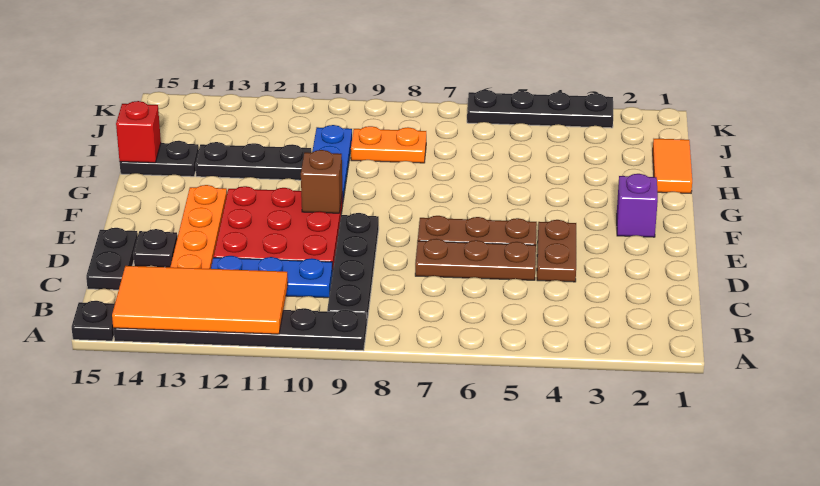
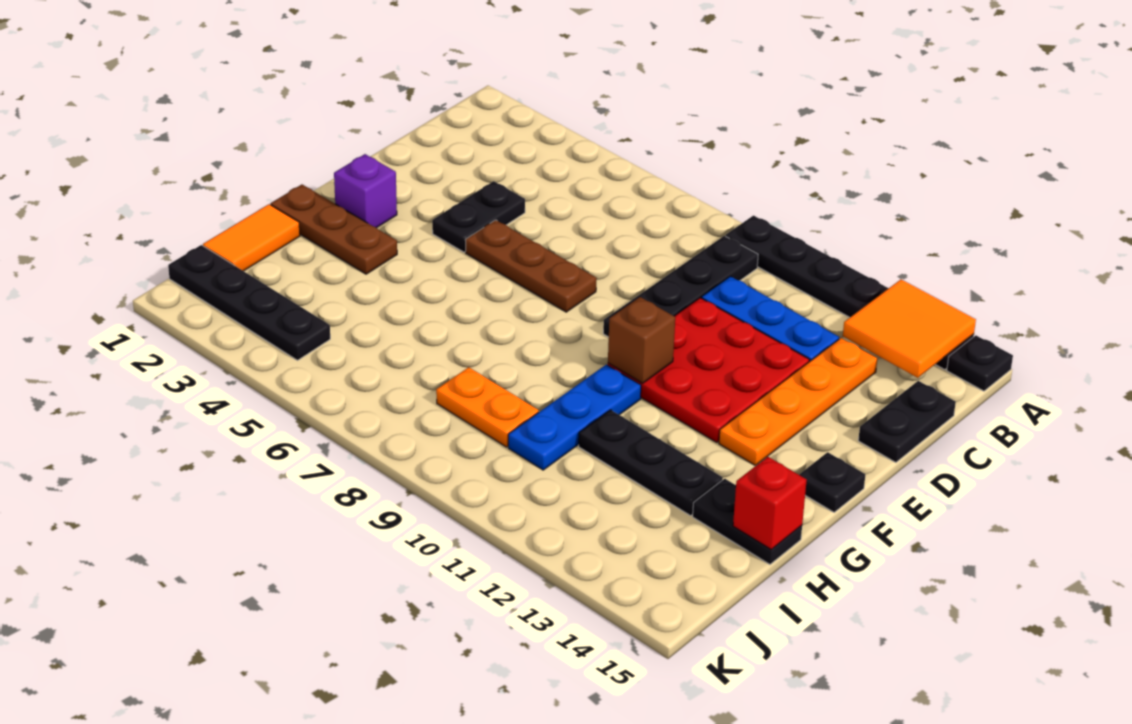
orange tile A11:B14 level 2 -> orange tile A13:B14 level 2
brown plate D4:E4 level 1 -> black plate D4:E4 level 1
brown plate D5:D7 level 1 -> brown plate G1:G3 level 1
black plate D14 level 1 -> black plate F15 level 1
black plate K3:K6 level 1 -> black plate J1:J4 level 1

